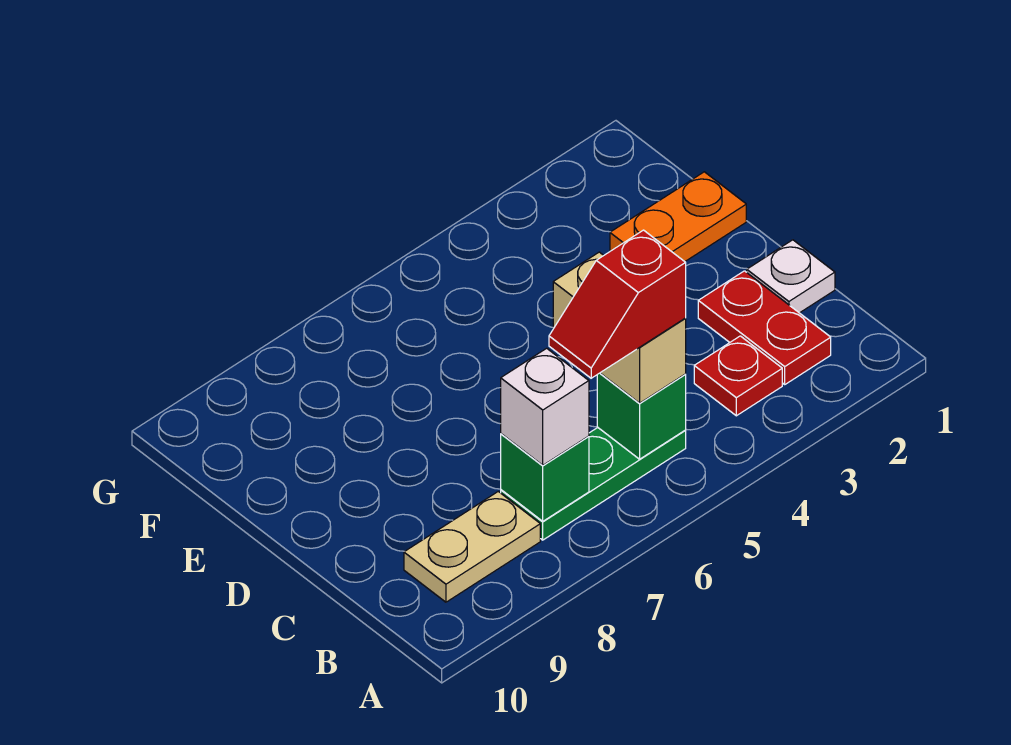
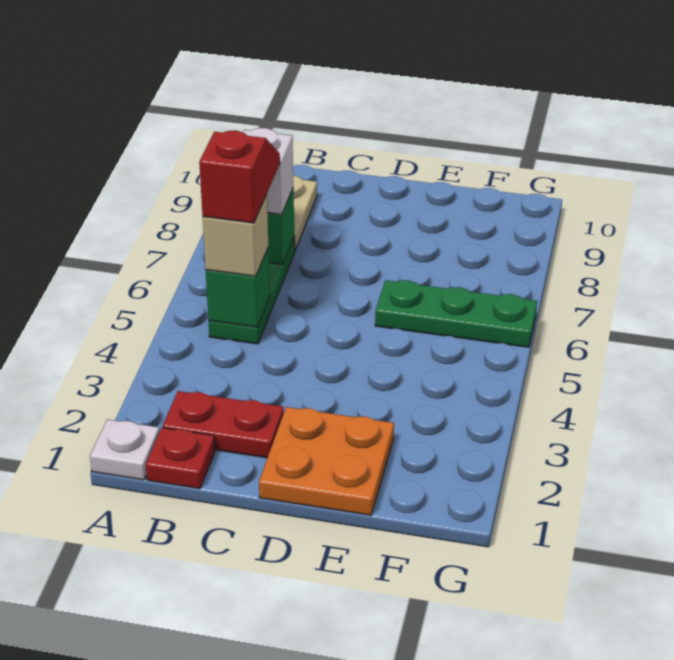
red plate B3 level 1 -> red plate B1 level 1
tan brick B5:C5 level 3 -> tan brick B5 level 3
white plate C1 level 1 -> white plate A1 level 1
orange plate E1:E2 level 1 -> orange plate D1:E2 level 1
none -> green plate E6:G6 level 1

